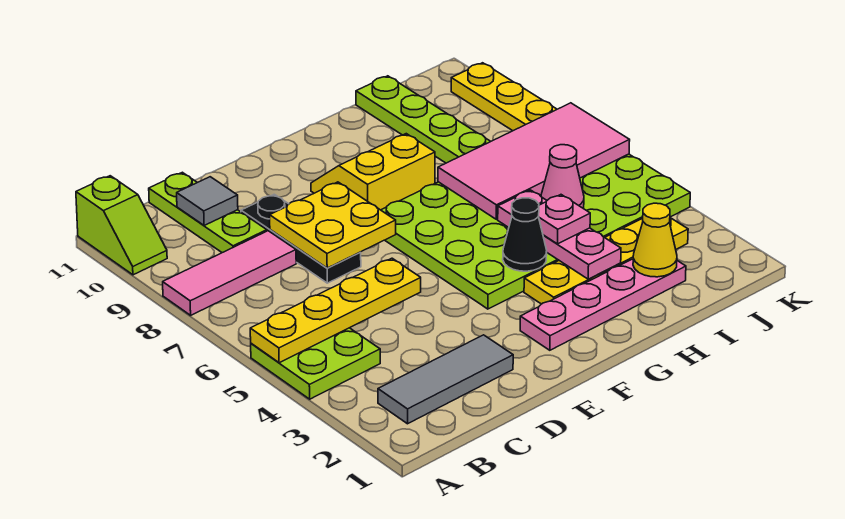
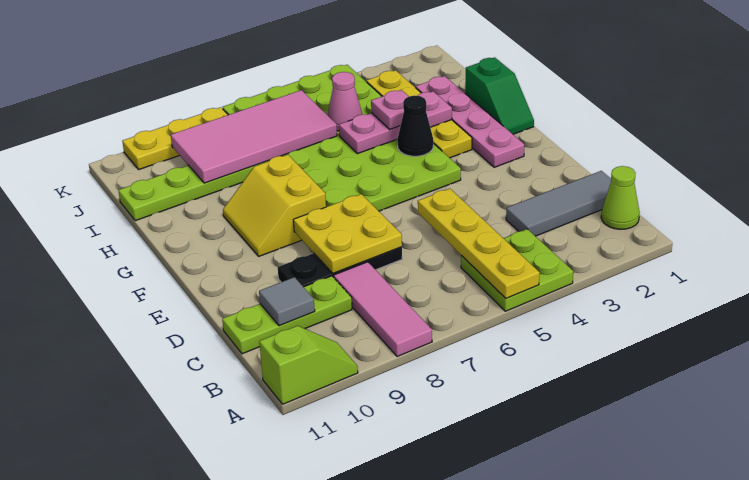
none -> lime cone B1 level 1
grey tile B2:D2 level 1 -> grey tile C1:C3 level 1
none -> green slope G1:H1 level 1 top H
pink tile H6:K7 level 2 -> pink tile I6:J9 level 2
yellow cone I2 level 2 -> none

